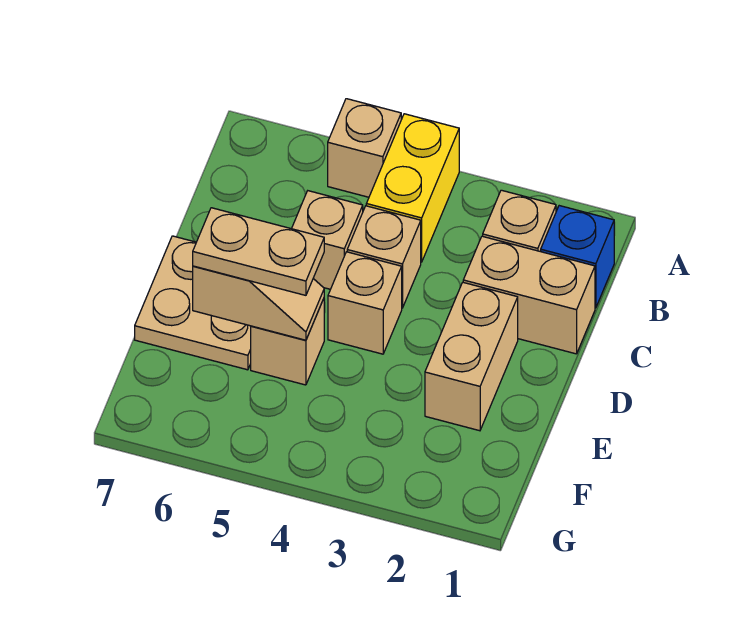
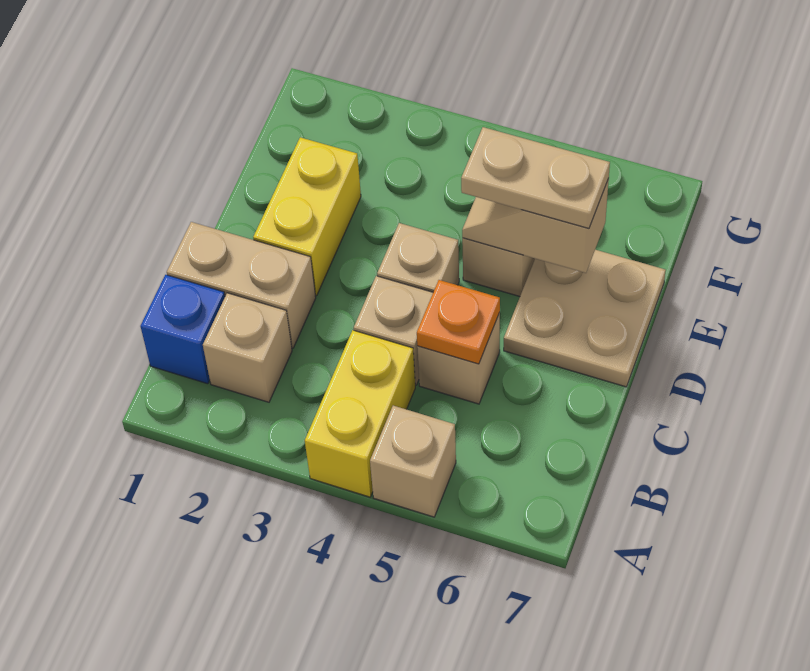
none -> orange plate C5 level 2
tan brick D2:E2 level 1 -> yellow brick D2:E2 level 1

